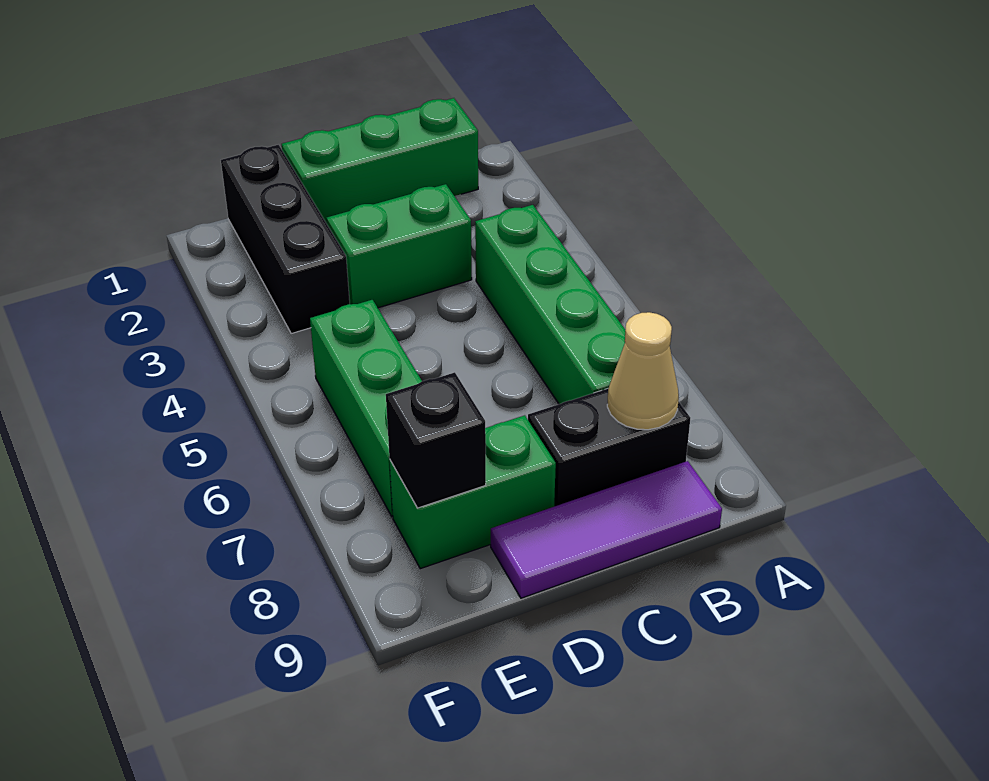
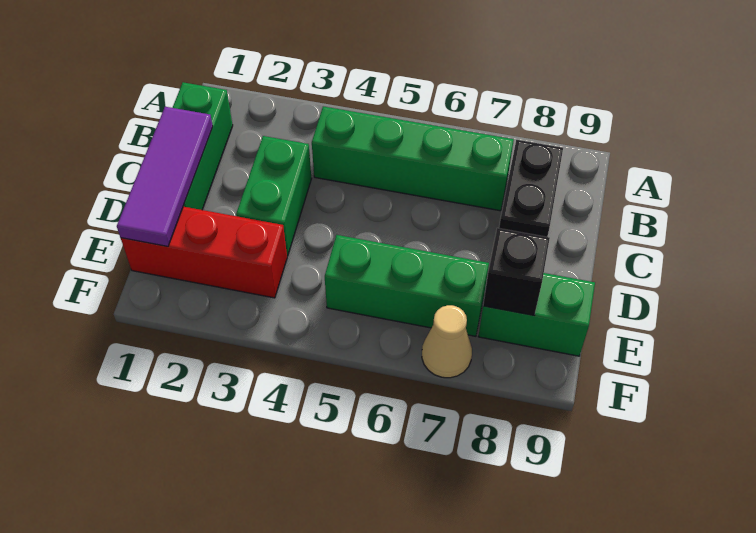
tan cone B8 level 2 -> tan cone F7 level 1
purple tile B9:D9 level 1 -> purple tile C1:E1 level 2
green brick D8:E8 level 1 -> green brick E8:E9 level 1
black brick E1:E3 level 1 -> red brick E1:E3 level 1

